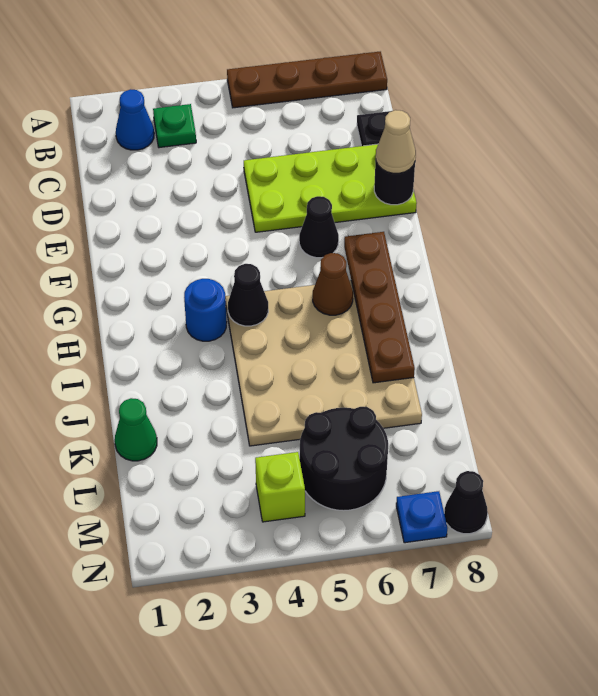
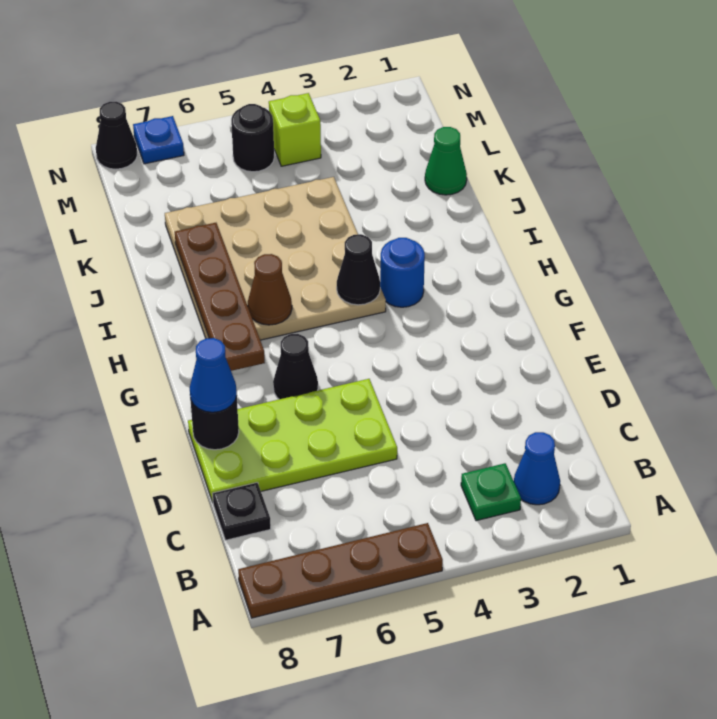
tan cone E8 level 3 -> blue cone E8 level 3
black round brick L5:M6 level 1 -> black round brick M5 level 1

